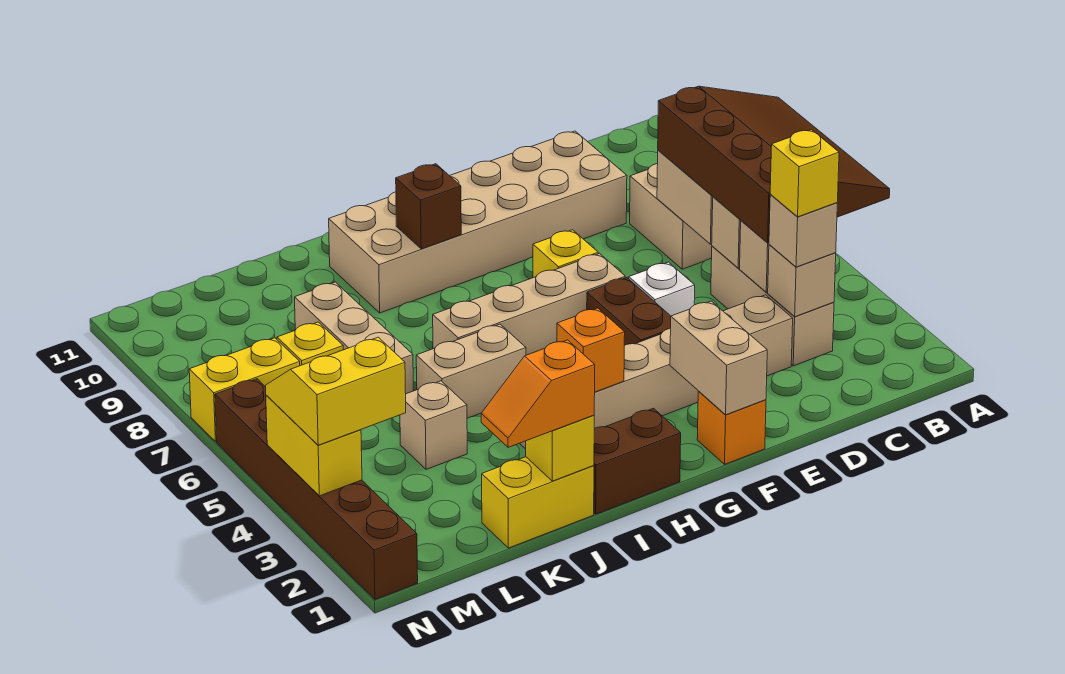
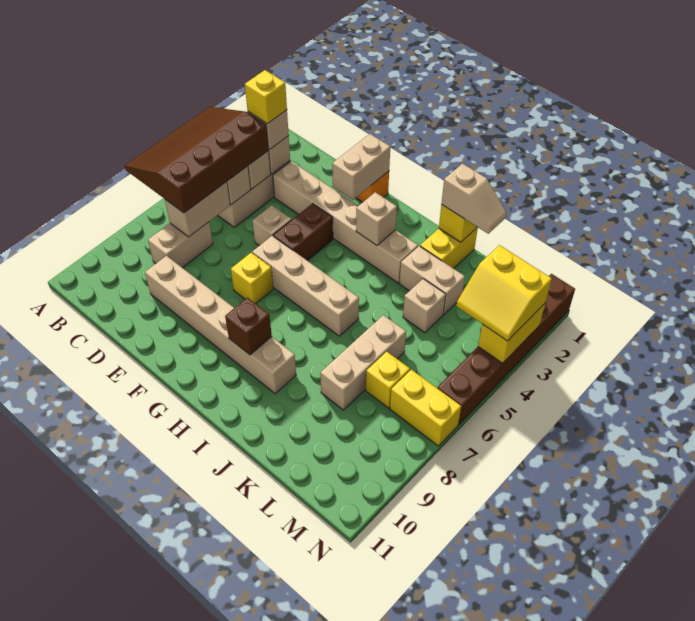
tan brick D9:I10 level 1 -> tan brick D9:I9 level 1
white brick E5 level 1 -> tan brick E5 level 1
brown brick H1:I1 level 1 -> none
orange brick H3 level 2 -> tan brick H3 level 2
tan brick I5:J5 level 1 -> tan brick J3:K3 level 1
yellow brick J1:K1 level 1 -> yellow brick J1:J2 level 1
orange slope J1:K1 level 3 top J -> tan slope J1:K1 level 3 top J

